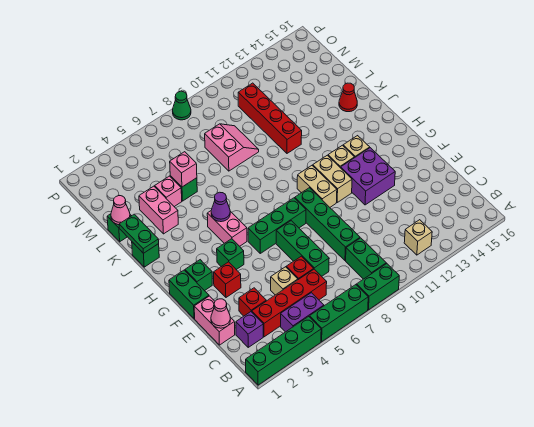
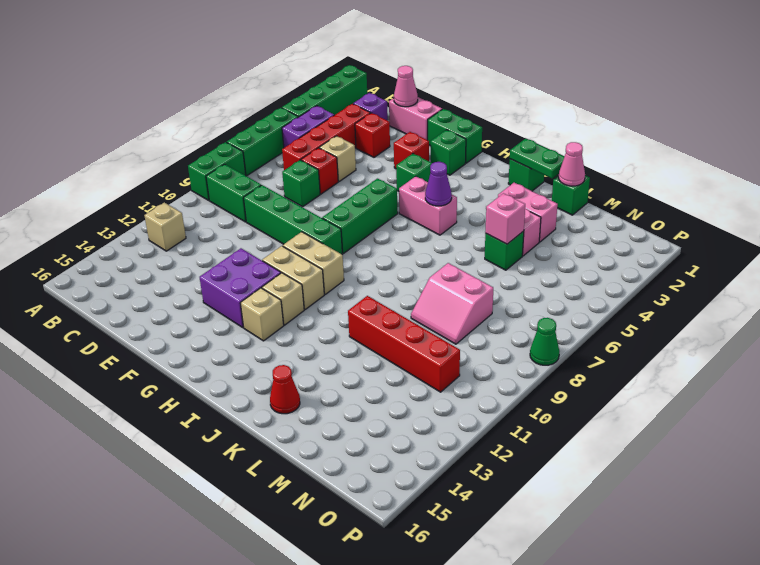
green brick D7:F7 level 1 -> green brick D7 level 1

